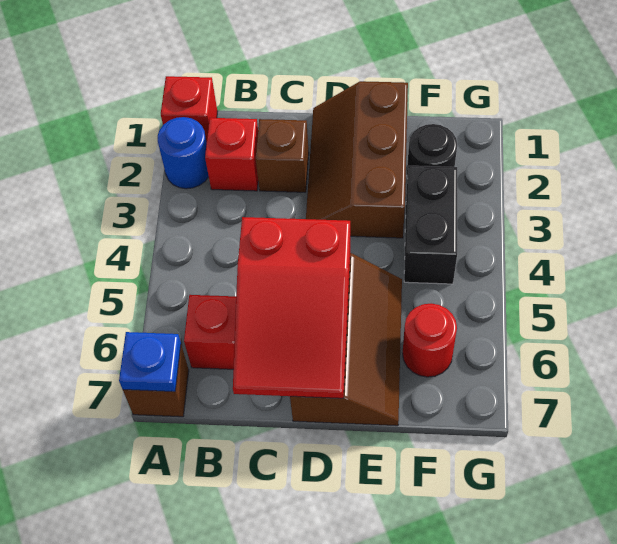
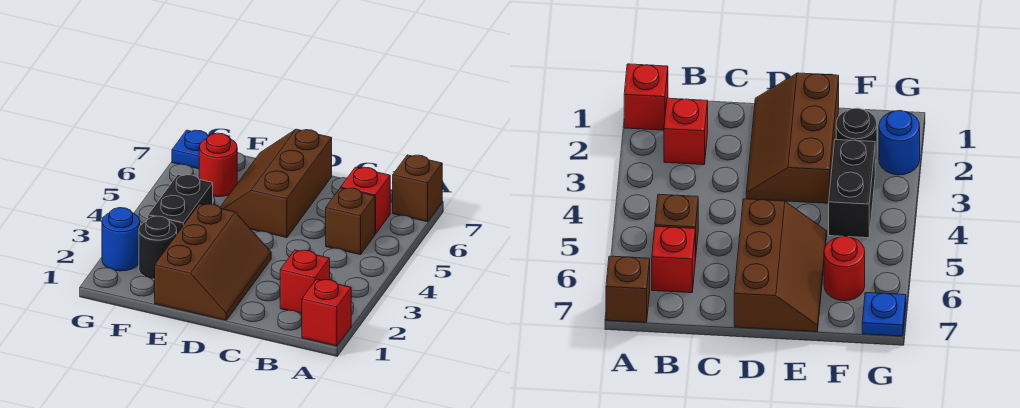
blue round brick A2 level 1 -> blue round brick G2 level 1
blue plate A7 level 2 -> blue plate G7 level 1
brown brick C2 level 1 -> brown brick B5 level 1
red slope C5:D7 level 2 top 5 -> none

